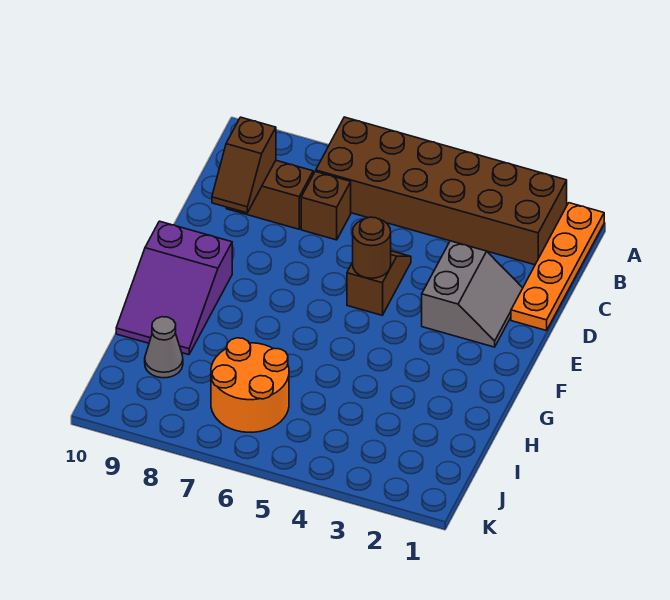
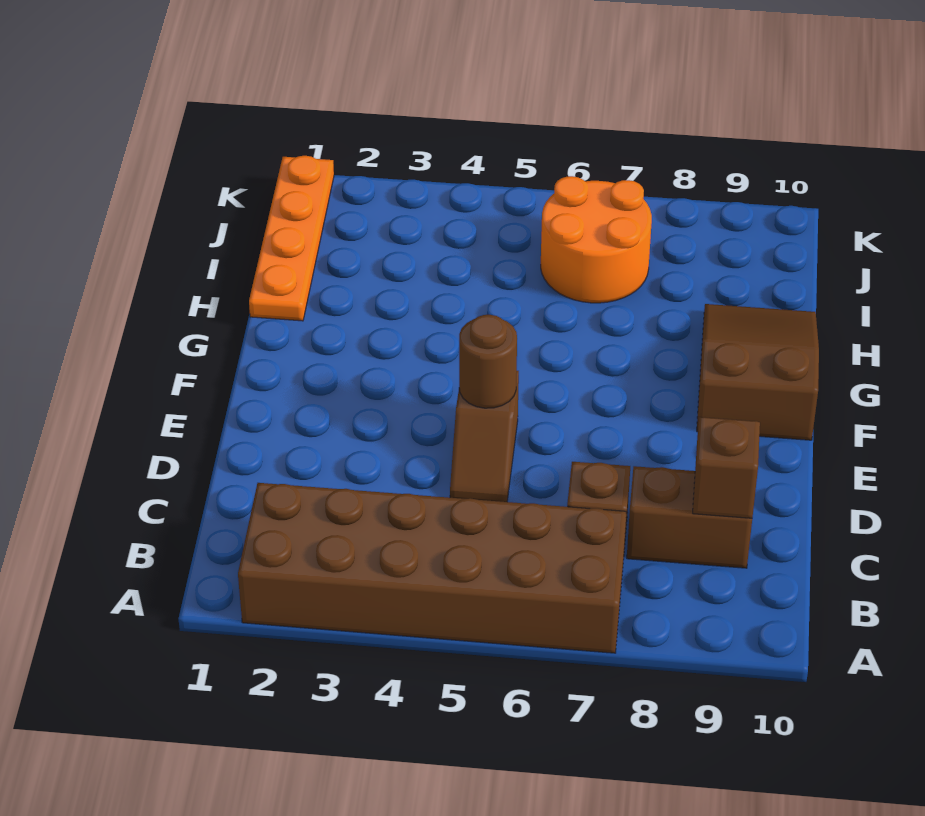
orange plate A1:D1 level 1 -> orange plate H1:K1 level 1
grey slope D2:E3 level 1 top 3 -> none
purple slope F9:H10 level 1 top F -> brown slope F9:H10 level 1 top F
grey cone I9 level 1 -> none

